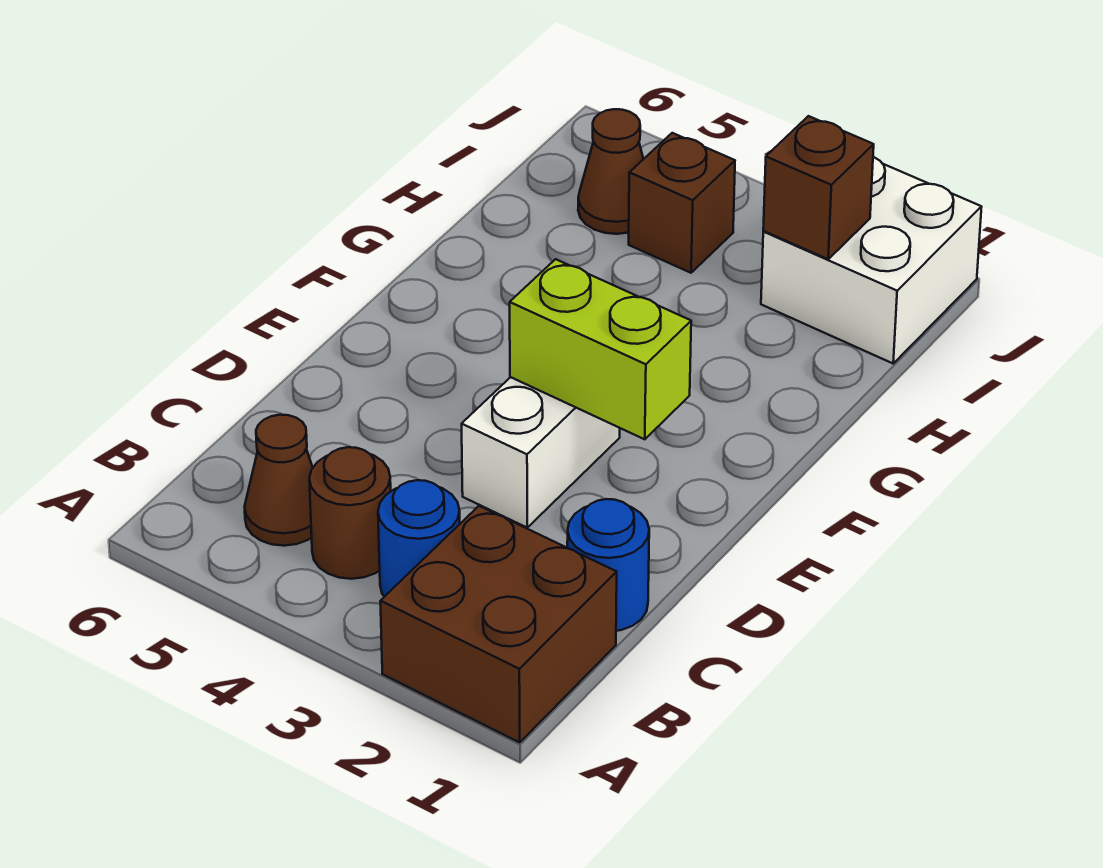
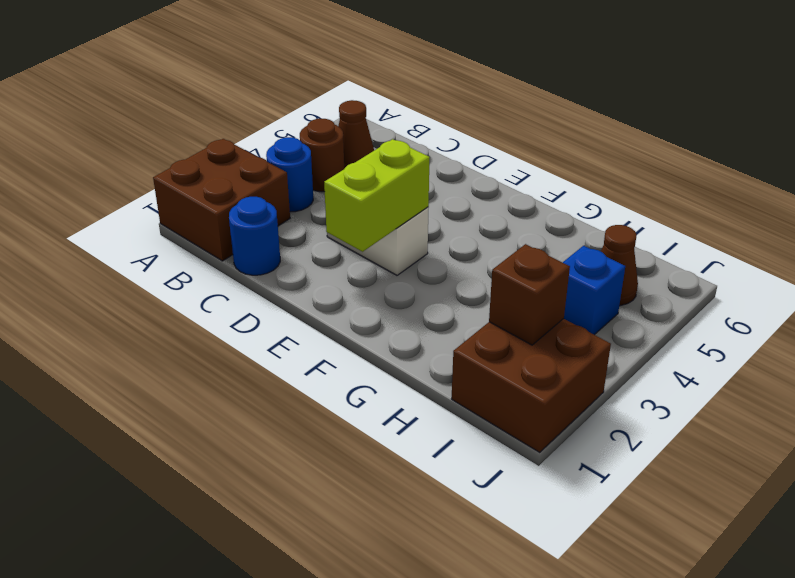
white brick I1:J2 level 1 -> brown brick I1:J2 level 1
brown brick I4 level 1 -> blue brick I4 level 1

